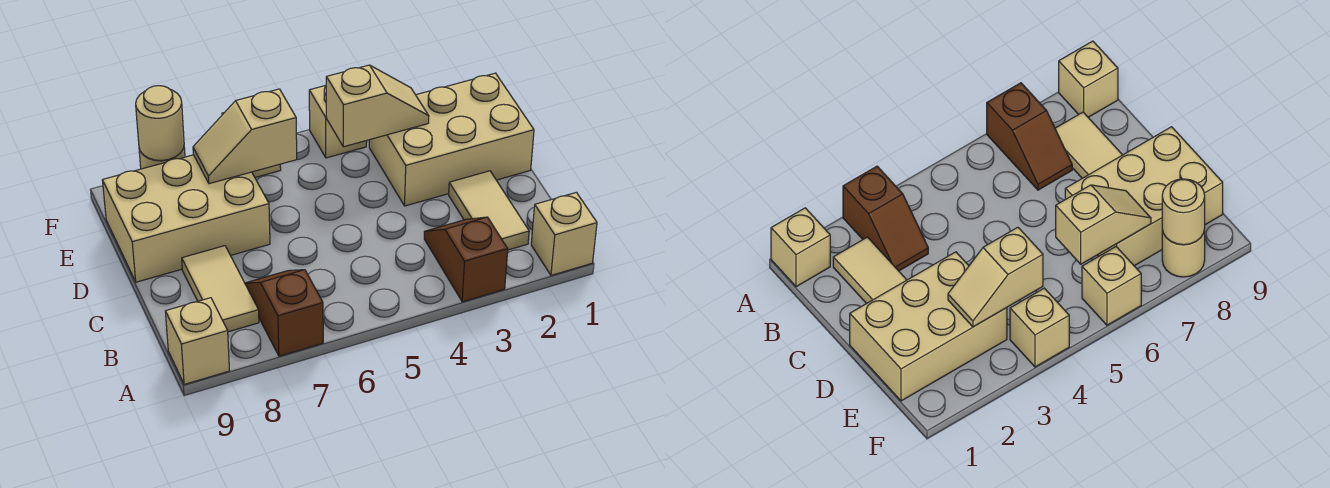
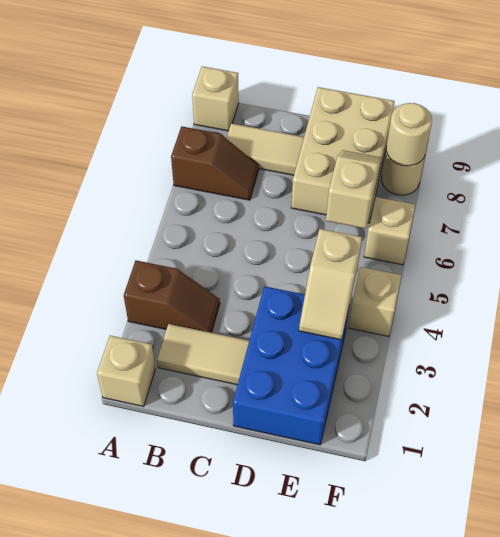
tan brick D1:E3 level 1 -> blue brick D1:E3 level 1

